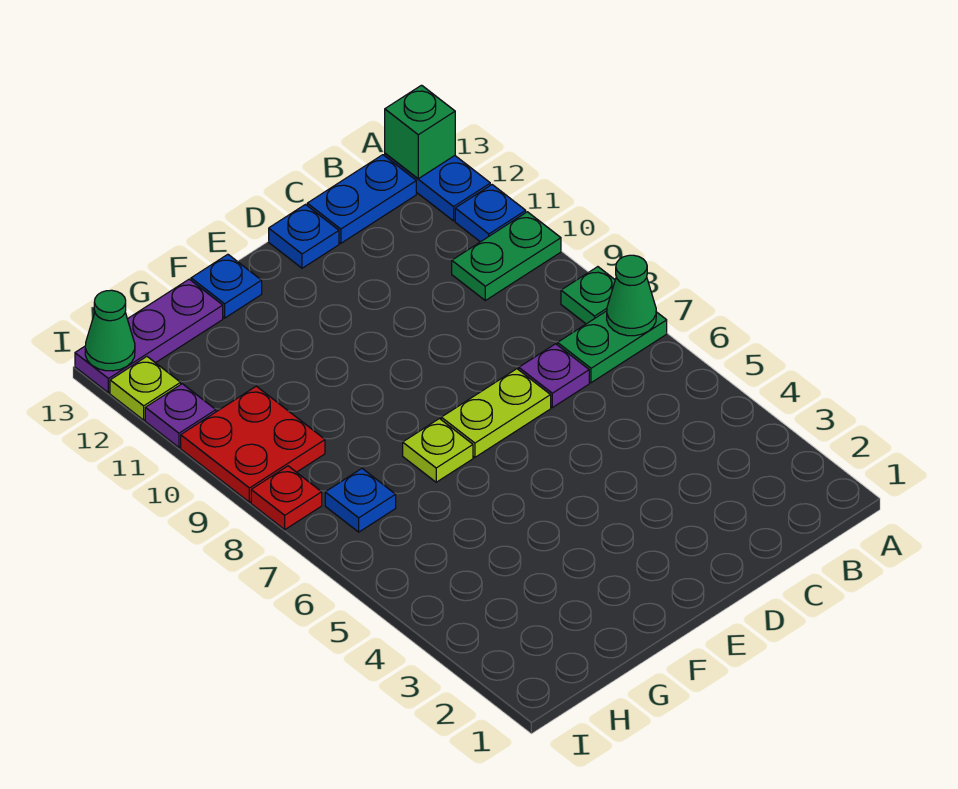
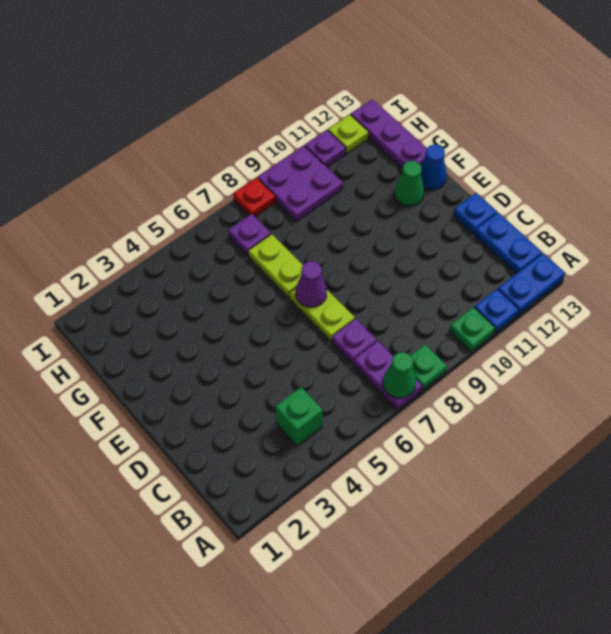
green plate A7:B7 level 1 -> purple plate A7:B7 level 1
green plate A10:B10 level 1 -> green plate A10 level 1
green brick A13 level 2 -> green brick B4 level 1
none -> purple cone E7 level 2
lime plate F7 level 1 -> lime plate F7:G7 level 1
blue plate F13 level 1 -> blue cone F13 level 1
blue plate H7 level 1 -> purple plate H7 level 1
red plate H9:I10 level 1 -> purple plate H9:I10 level 1
green cone I13 level 2 -> green cone F12 level 1

